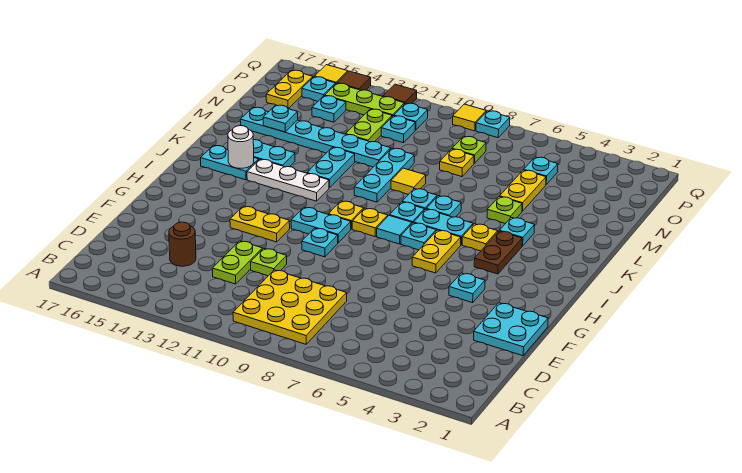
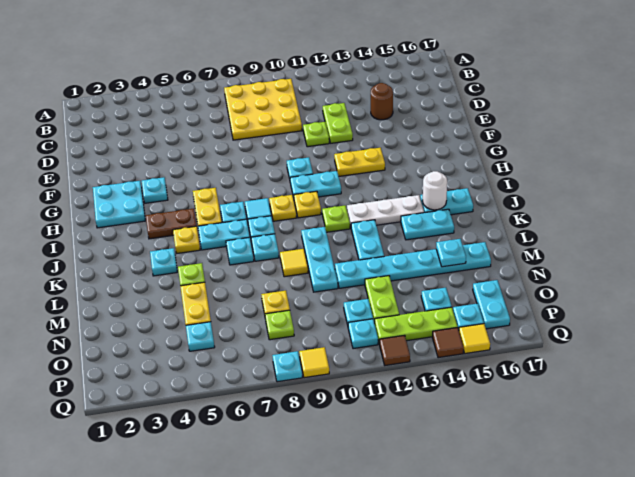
cyan plate E1:F2 level 1 -> cyan plate G2:H3 level 1
brown plate I4:J4 level 1 -> brown plate I4:I5 level 1
none -> lime plate J11 level 1
yellow plate O16:P16 level 1 -> cyan plate O16:P16 level 1

